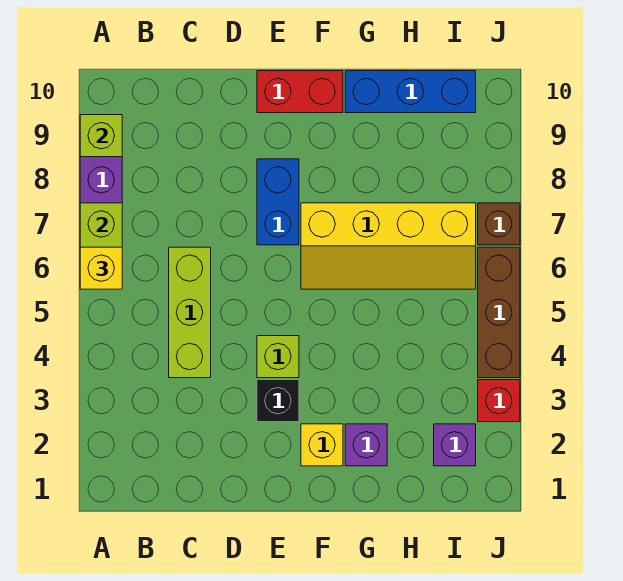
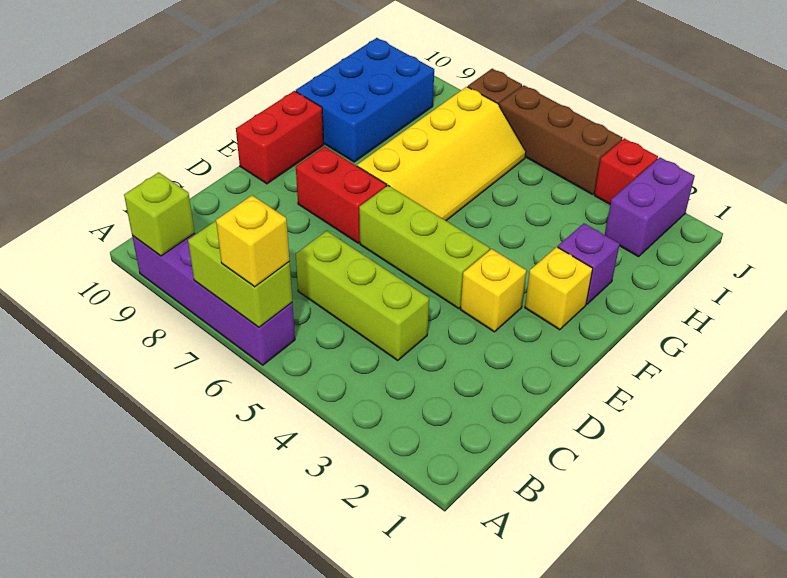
black brick E3 level 1 -> yellow brick E3 level 1
lime brick E4 level 1 -> lime brick E4:E6 level 1
blue brick E7:E8 level 1 -> red brick E7:E8 level 1
blue brick G10:I10 level 1 -> blue brick G9:I10 level 1
purple brick I2 level 1 -> purple brick I2:J2 level 1

